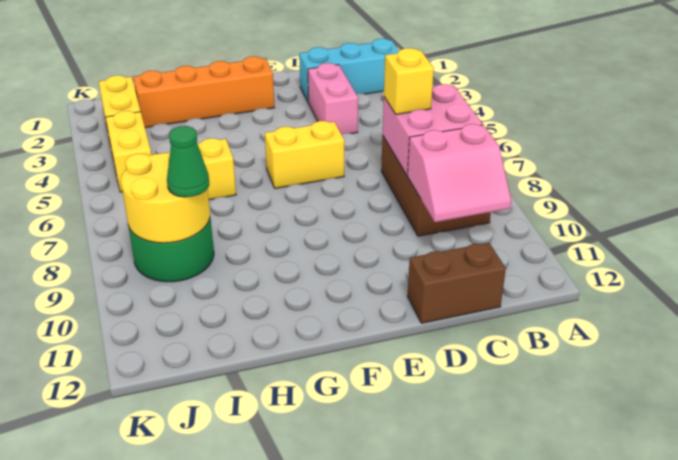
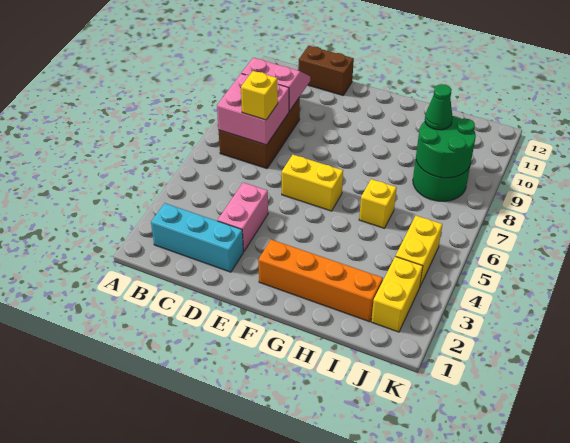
yellow round brick I8:J9 level 2 -> green round brick I8:J9 level 2

